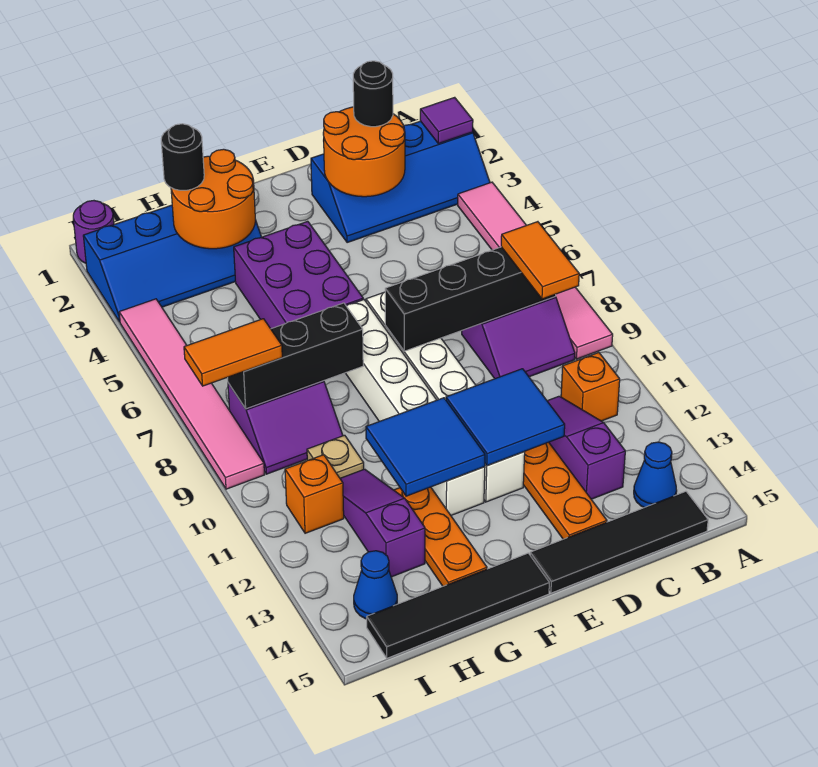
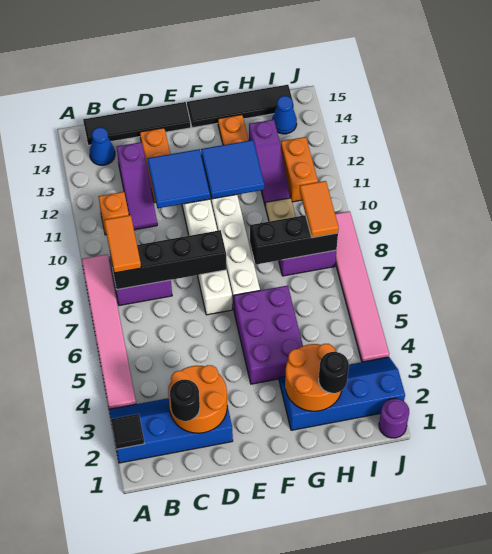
purple tile A2 level 2 -> black tile A2 level 2
orange tile I8:J8 level 3 -> orange tile I8:I9 level 3
orange brick I11 level 1 -> orange brick I11:I12 level 1

